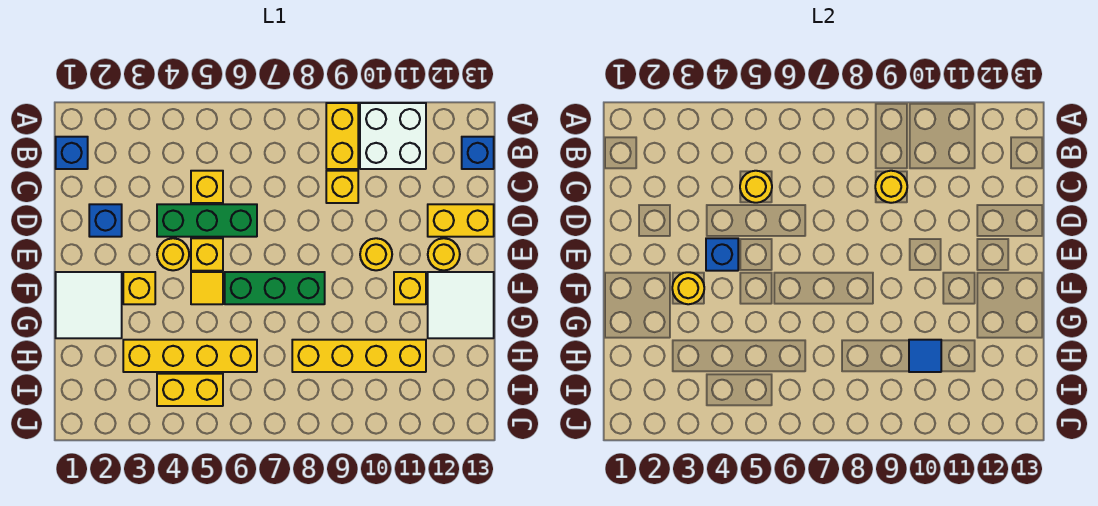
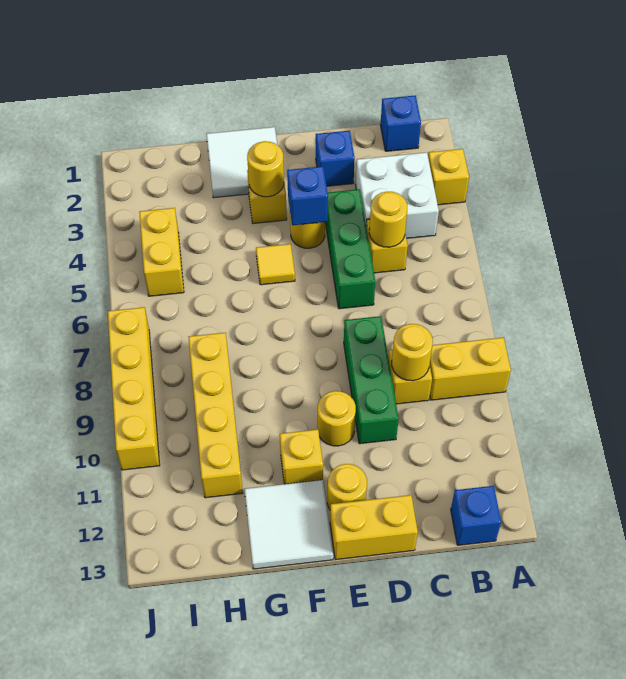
white brick A10:B11 level 1 -> white brick B3:C4 level 1
yellow brick D12:D13 level 1 -> yellow brick D13:E13 level 1
yellow brick E5 level 1 -> yellow brick A3 level 1
green brick F6:F8 level 1 -> green brick D8:D10 level 1
yellow brick H3:H6 level 1 -> yellow brick J7:J10 level 1
blue tile H10 level 2 -> none

